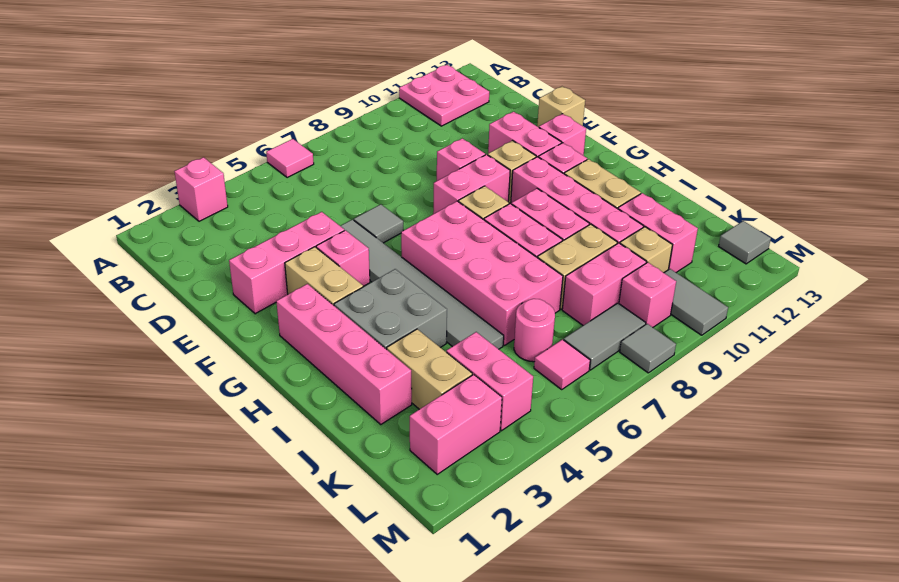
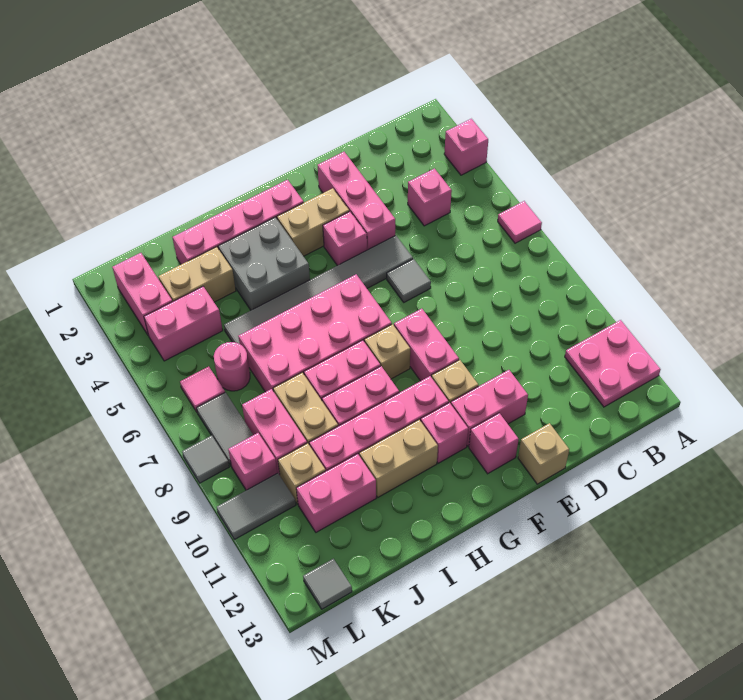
pink brick E9 level 1 -> pink brick C4 level 1

